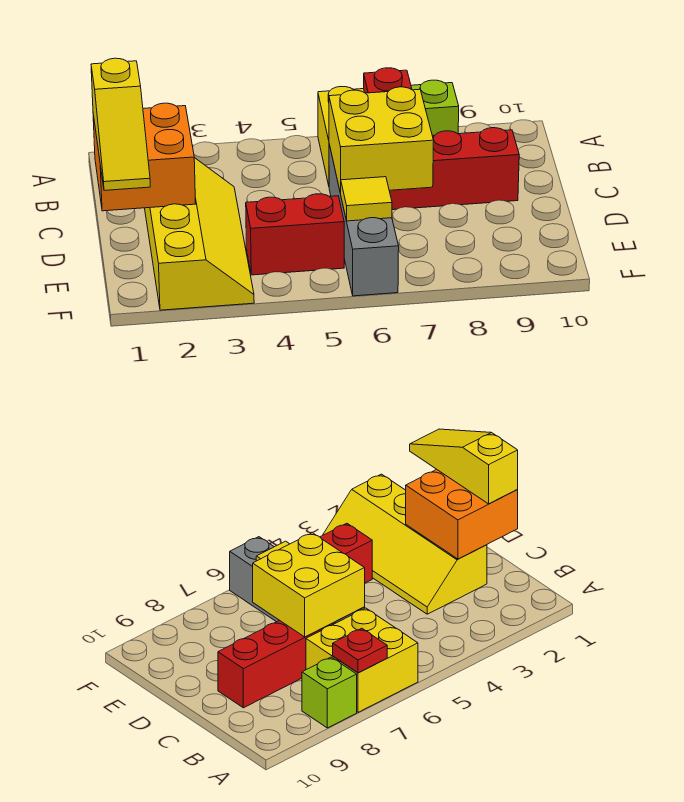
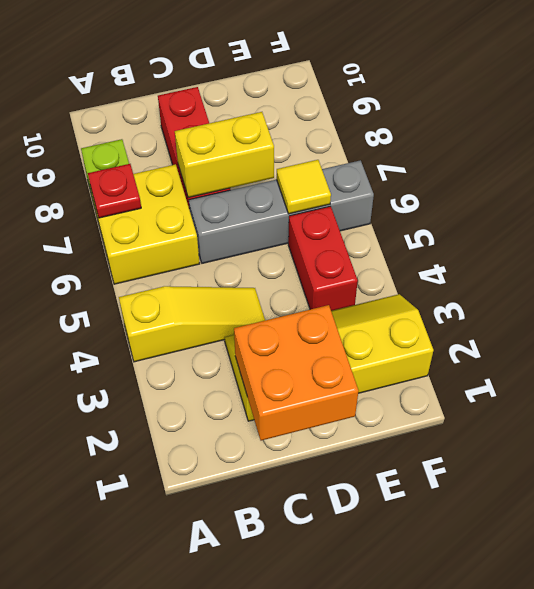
yellow slope C1:E1 level 3 top C -> yellow slope A4:C4 level 1 top A
yellow brick C6:D7 level 2 -> yellow brick C7:D7 level 2

